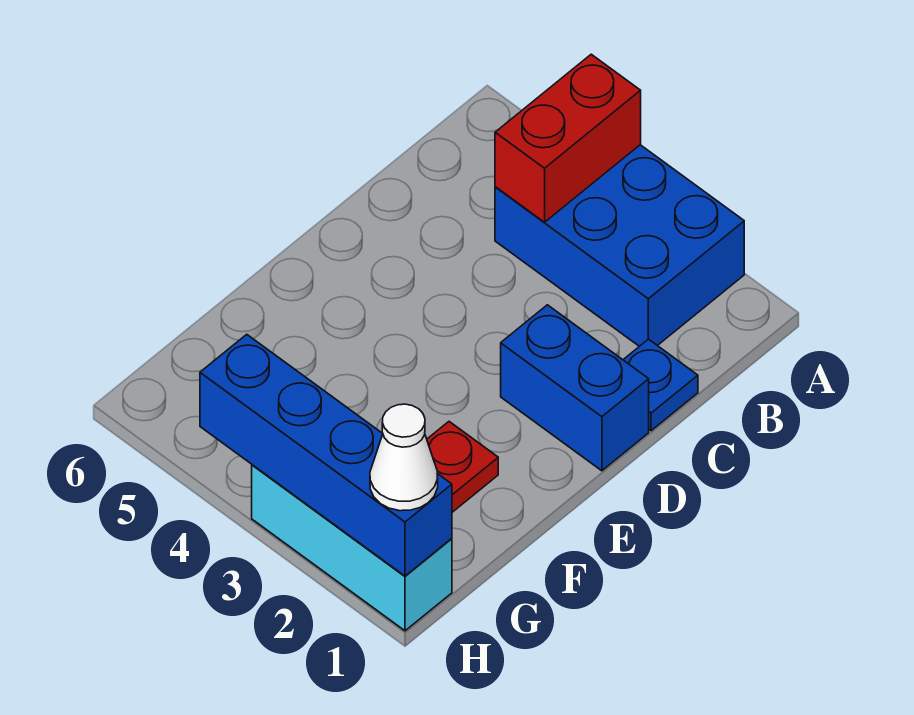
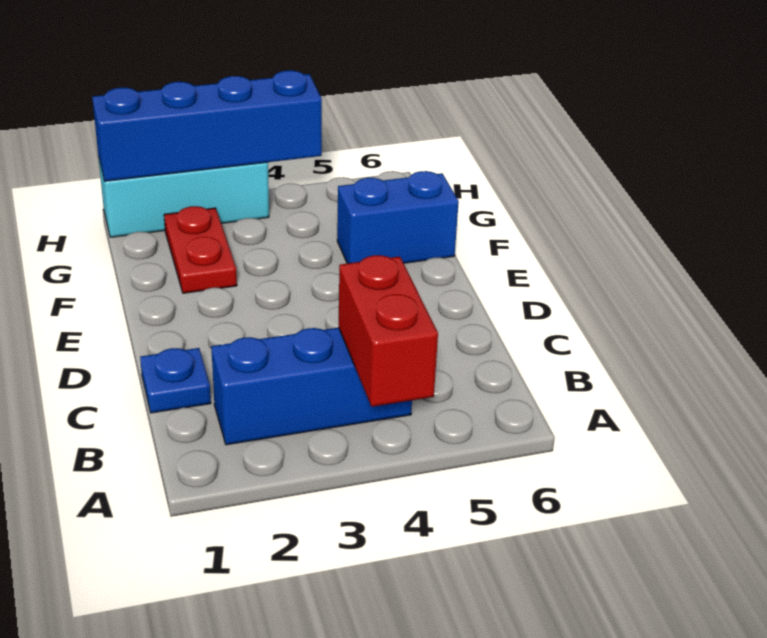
blue brick A2:B4 level 1 -> blue brick B2:B4 level 1
blue brick D1:D2 level 1 -> blue brick F5:F6 level 1
white cone H1 level 3 -> none

